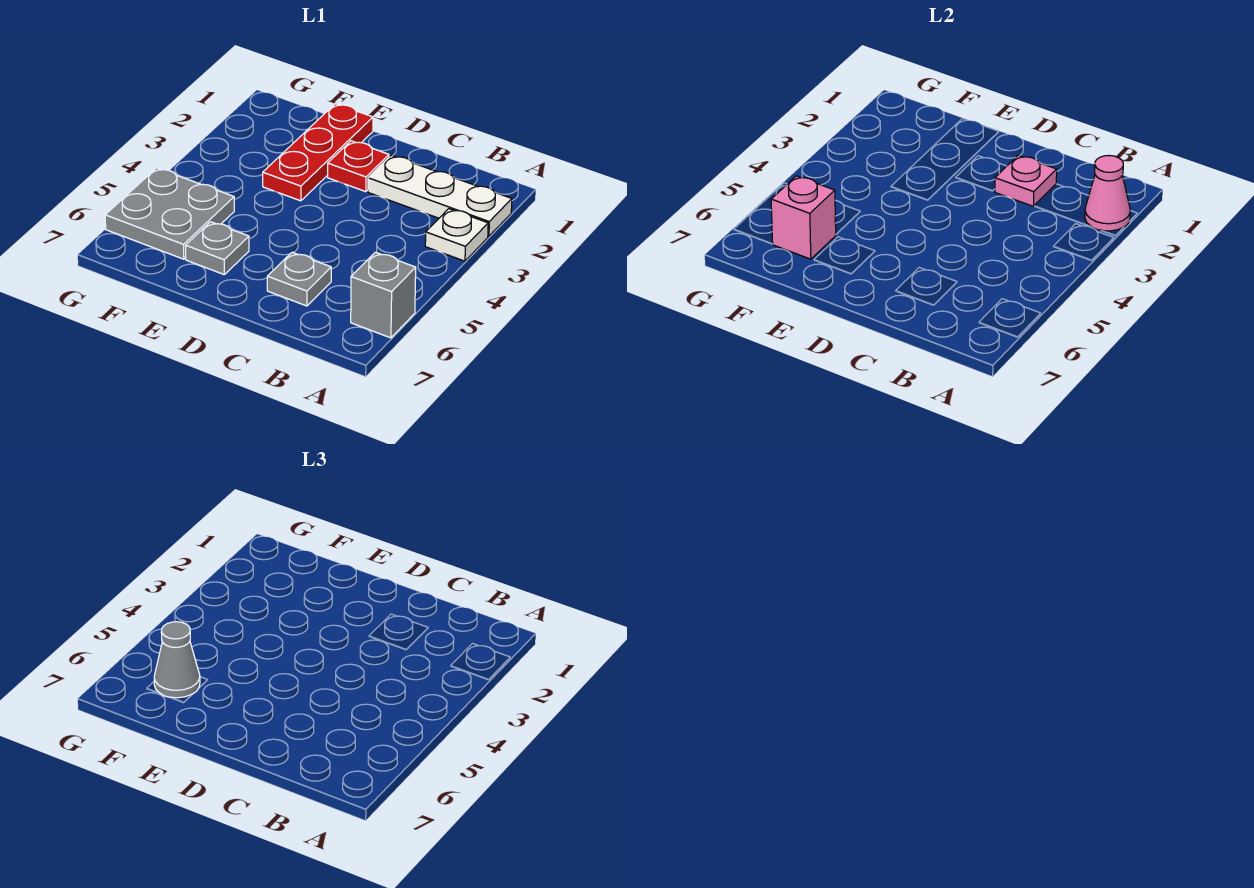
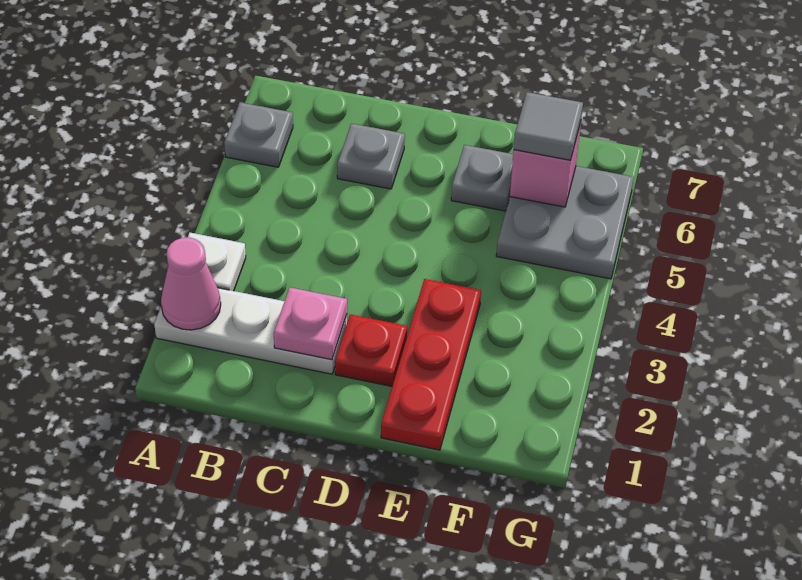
grey brick A6 level 1 -> grey plate A6 level 1
grey cone F6 level 3 -> grey tile F6 level 3

